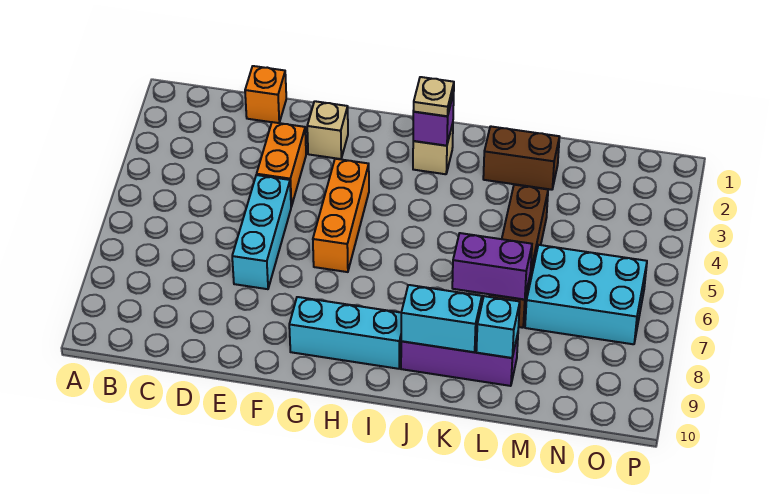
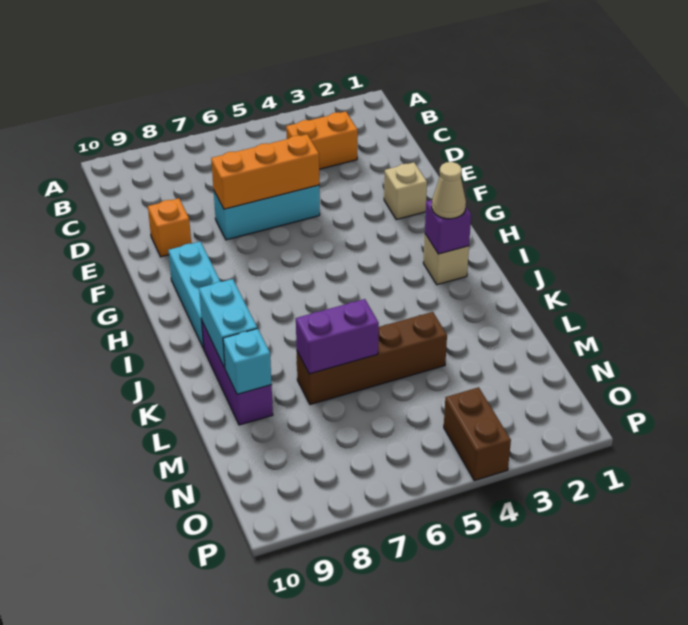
orange brick D1 level 1 -> orange brick E9 level 1
orange brick E3:E4 level 1 -> orange brick C3:C4 level 1
orange brick G4:G6 level 1 -> orange brick E5:E7 level 2
tan plate I2 level 3 -> tan cone I2 level 3
brown brick K2:L2 level 1 -> brown brick O4:P4 level 1
purple brick K7:L7 level 2 -> purple brick L6:L7 level 2
cyan brick M6:O7 level 1 -> none

